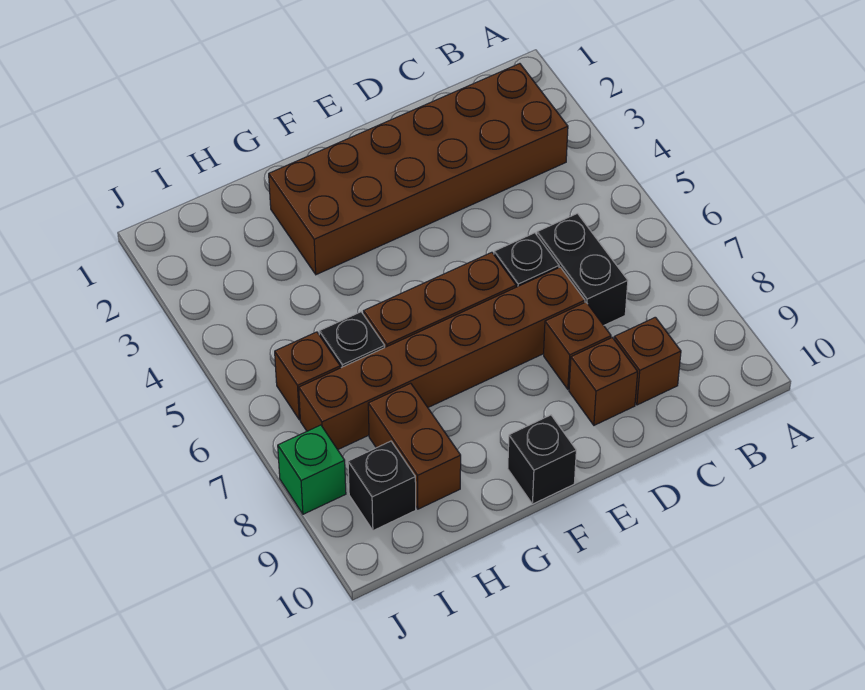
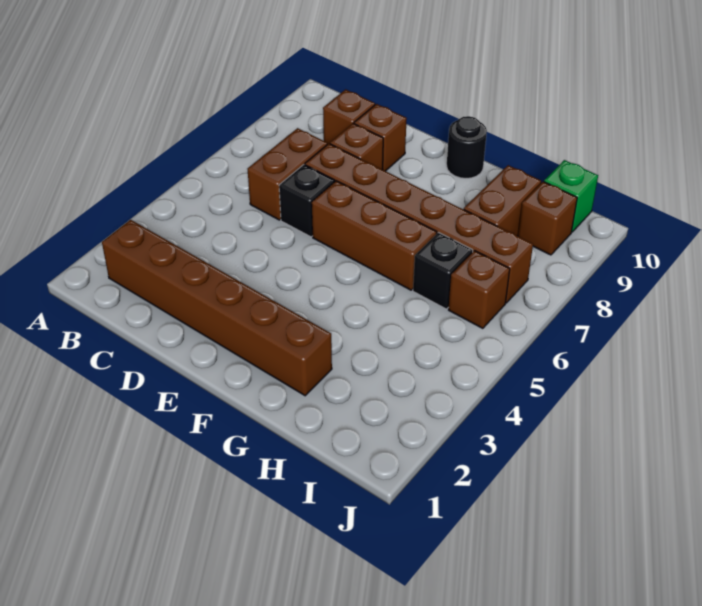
brown brick B2:G3 level 1 -> brown brick B2:G2 level 1
black brick C6:C7 level 1 -> brown brick C6:C7 level 1
black brick F10 level 1 -> black round brick F10 level 1
black brick I9 level 1 -> brown brick I9 level 1
green brick J8 level 1 -> green brick I10 level 1

